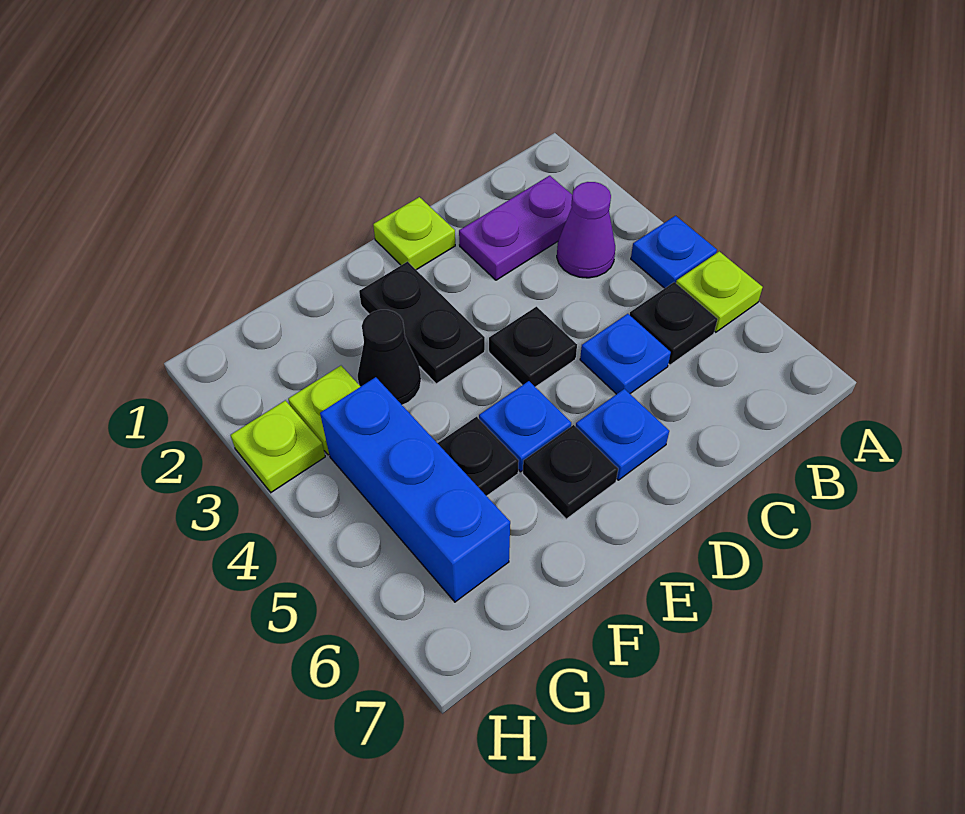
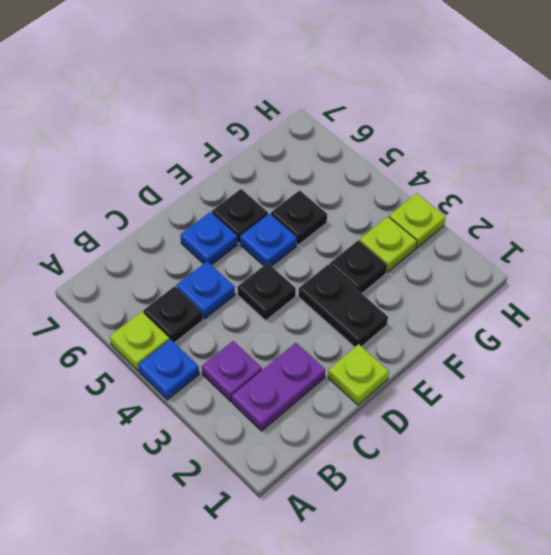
purple cone B3 level 1 -> purple plate B3 level 1
black cone F3 level 1 -> black plate F3 level 1
blue brick G4:G6 level 1 -> none

